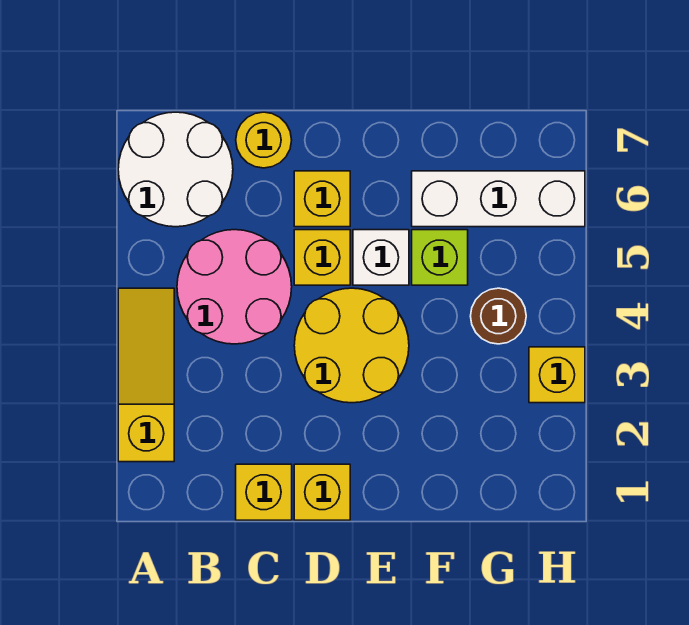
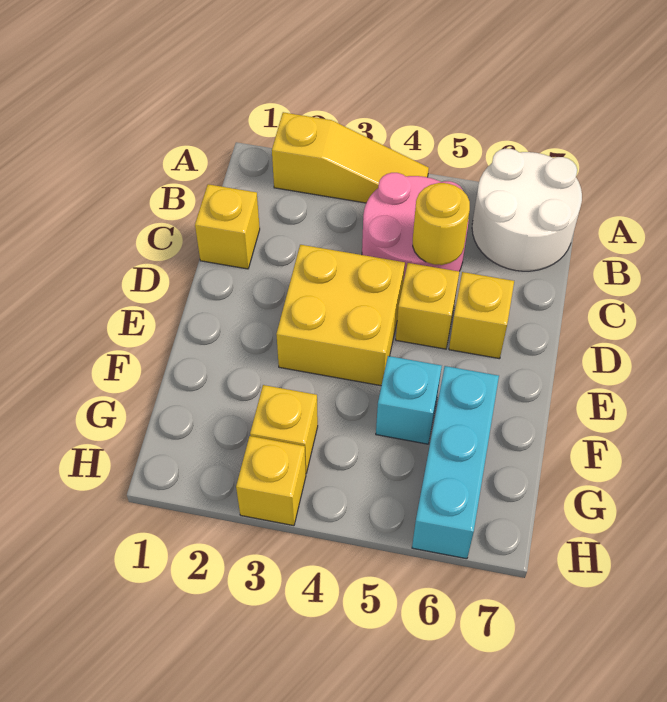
yellow round brick C7 level 1 -> yellow round brick C5 level 2
yellow brick D1 level 1 -> yellow brick G3 level 1
yellow round brick D3:E4 level 1 -> yellow brick D3:E4 level 1
white brick E5 level 1 -> none
lime brick F5 level 1 -> cyan brick F5 level 1
white brick F6:H6 level 1 -> cyan brick F6:H6 level 1
brown round brick G4 level 1 -> none

